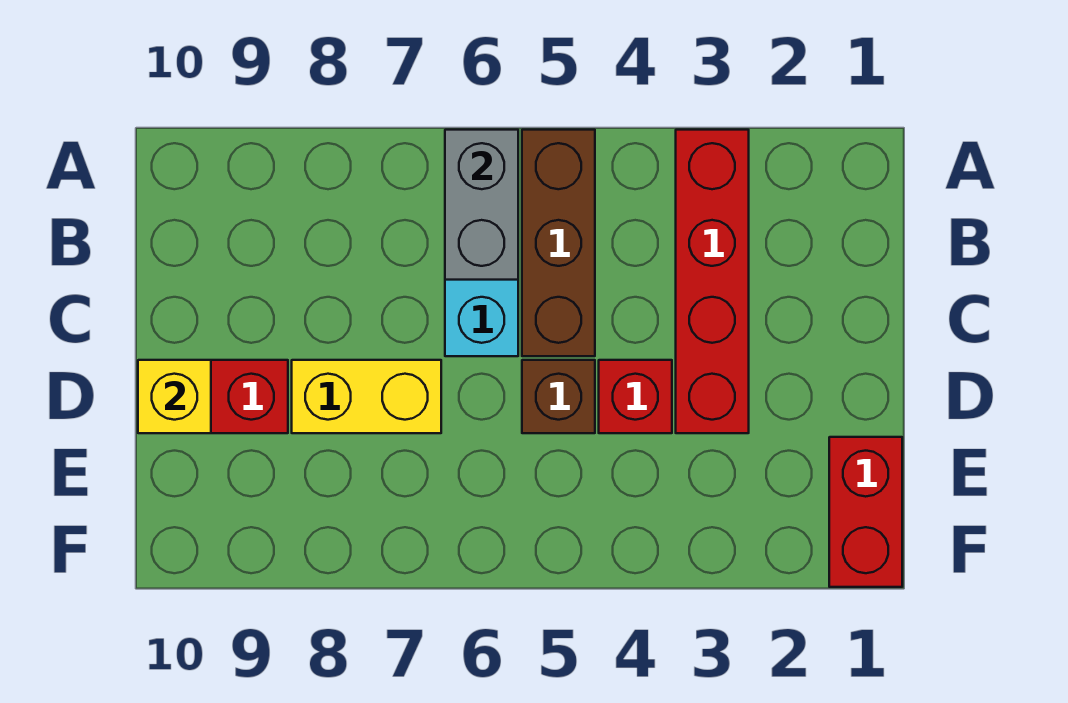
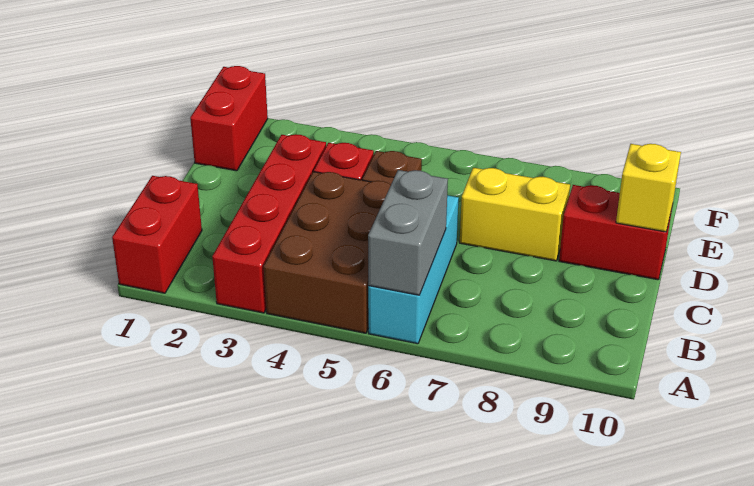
none -> red brick A1:B1 level 1
brown brick A5:C5 level 1 -> brown brick A4:C5 level 1

